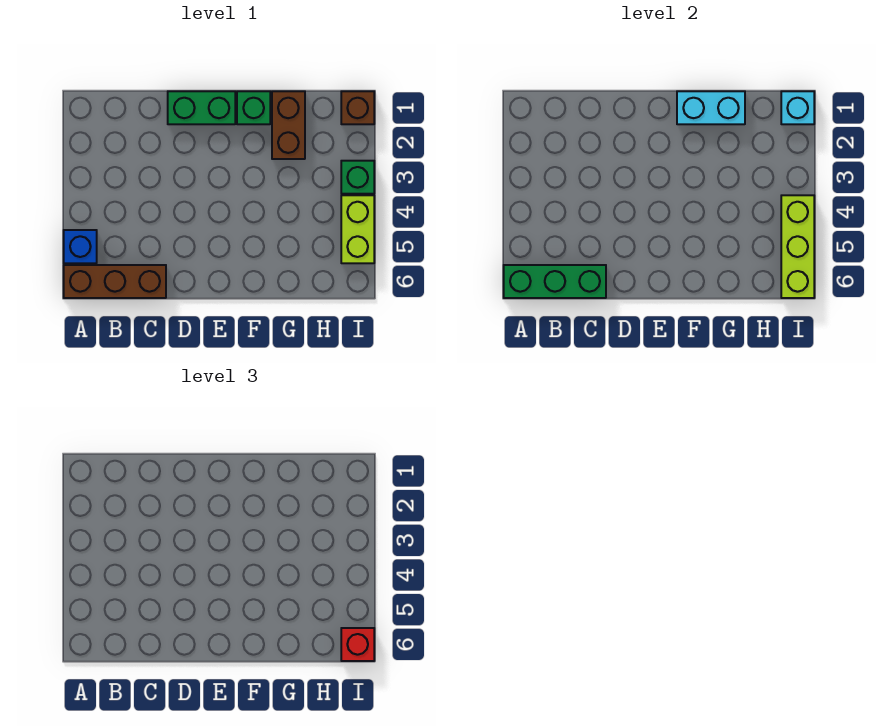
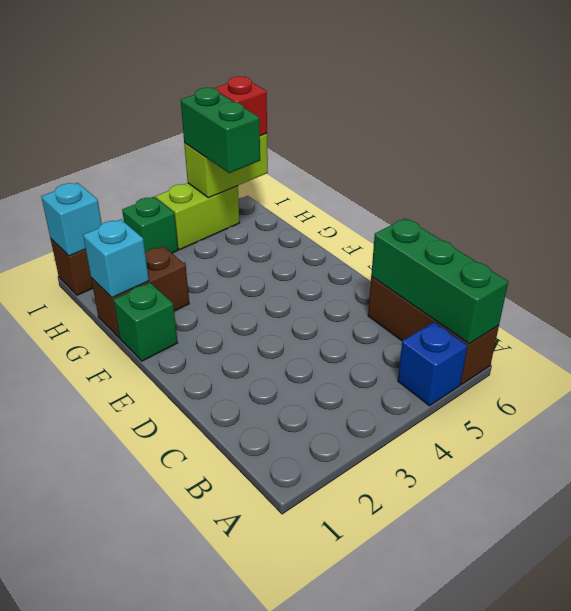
green brick D1:E1 level 1 -> green brick H5:I5 level 3
cyan brick F1:G1 level 2 -> cyan brick G1 level 2
lime brick I4:I6 level 2 -> lime brick I5:I6 level 2

